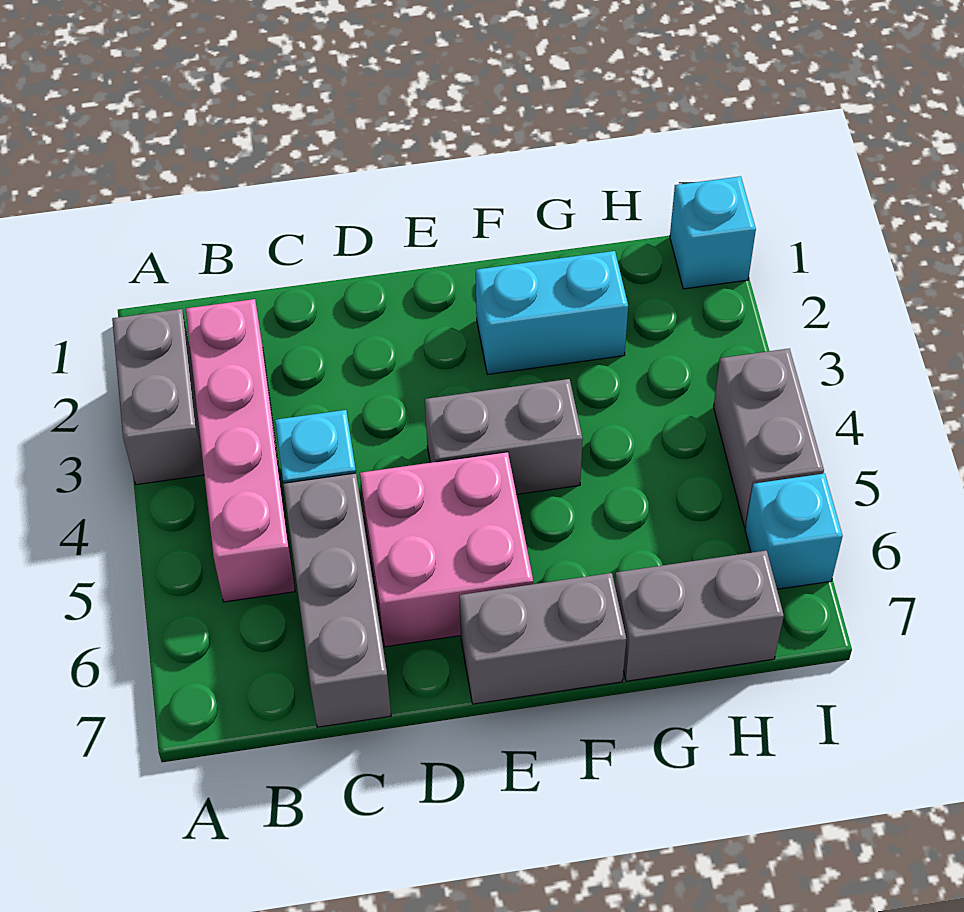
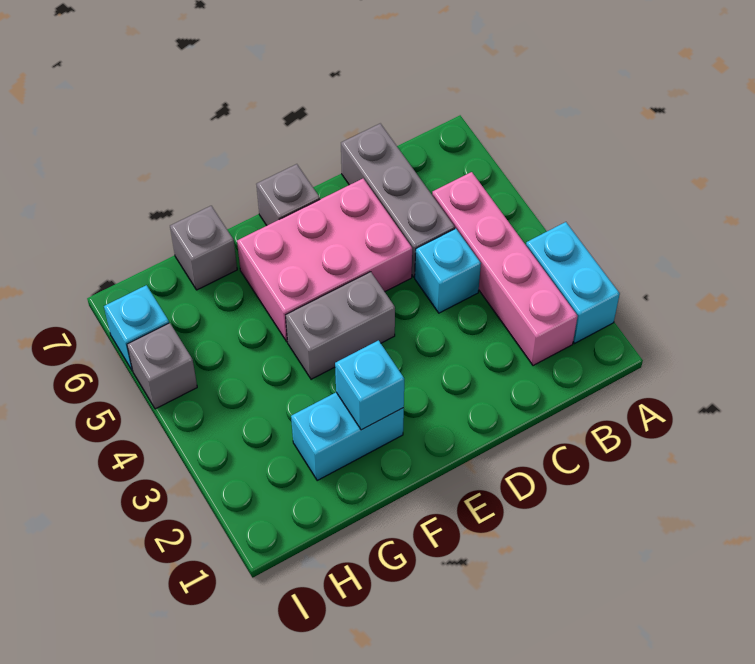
grey brick A2:A3 level 1 -> cyan brick A2:A3 level 1
pink brick D5:E6 level 1 -> pink brick D5:F6 level 1
grey brick E7:F7 level 1 -> grey brick E7 level 1
grey brick G7:H7 level 1 -> grey brick G7 level 1
cyan brick I1 level 1 -> cyan brick F2 level 2
grey brick I4:I5 level 1 -> grey brick I5 level 1

